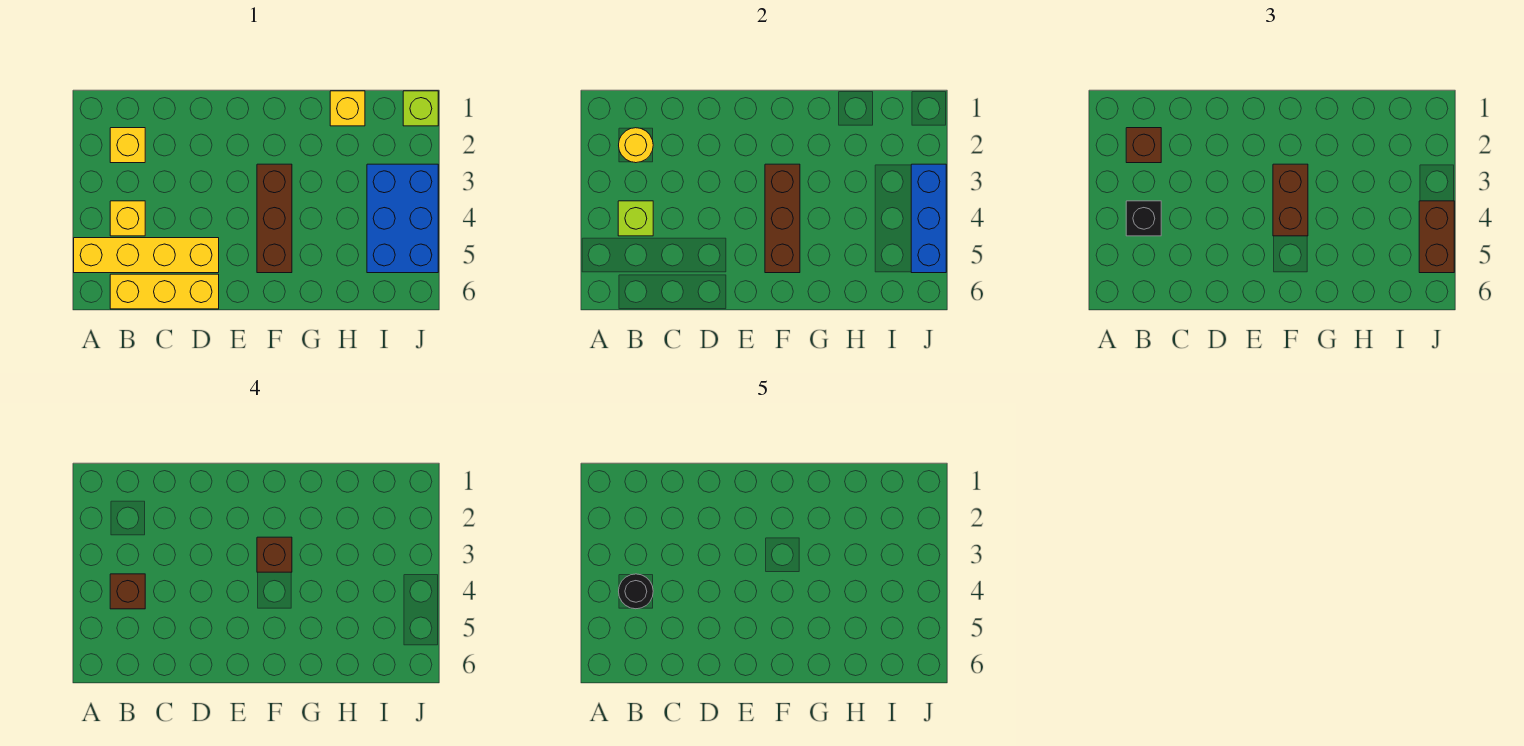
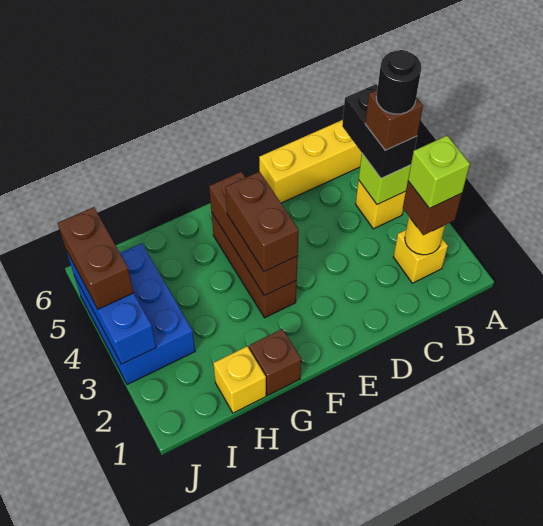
yellow brick A5:D5 level 1 -> none
black brick B4 level 3 -> black brick B4:B5 level 3
brown brick F3 level 4 -> brown brick G1 level 1
lime brick J1 level 1 -> lime brick B2 level 4

